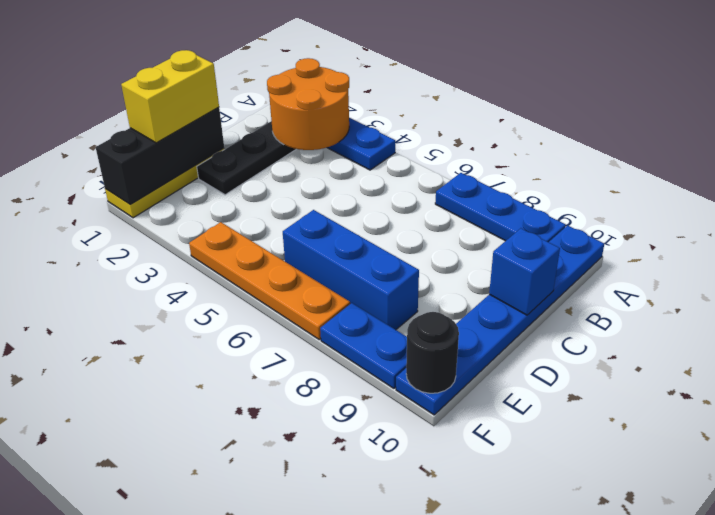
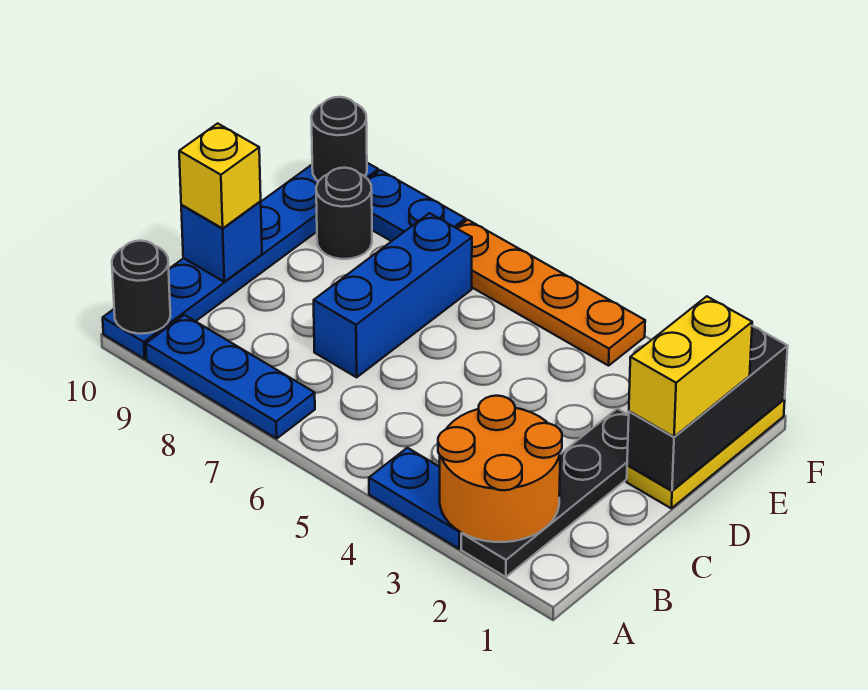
none -> black round brick A10 level 2
none -> yellow brick C10 level 3
blue brick E6:E8 level 1 -> blue brick C7:E7 level 1
none -> black round brick E9 level 1

